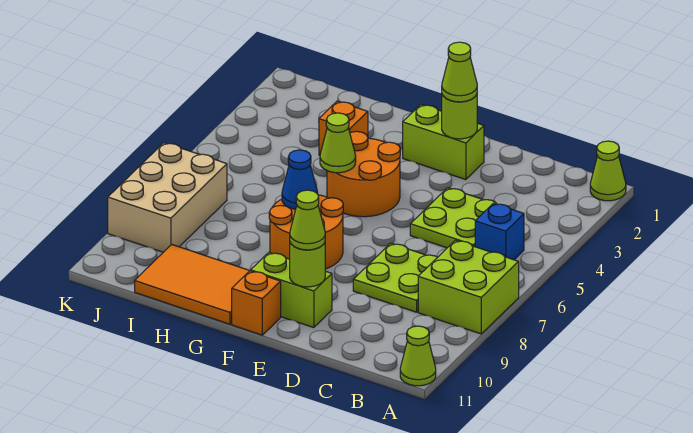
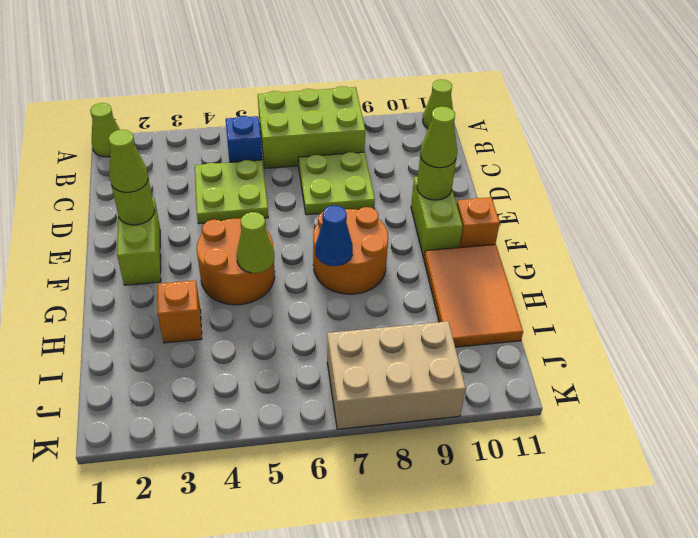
lime brick A7:B8 level 1 -> lime brick A6:B8 level 1

